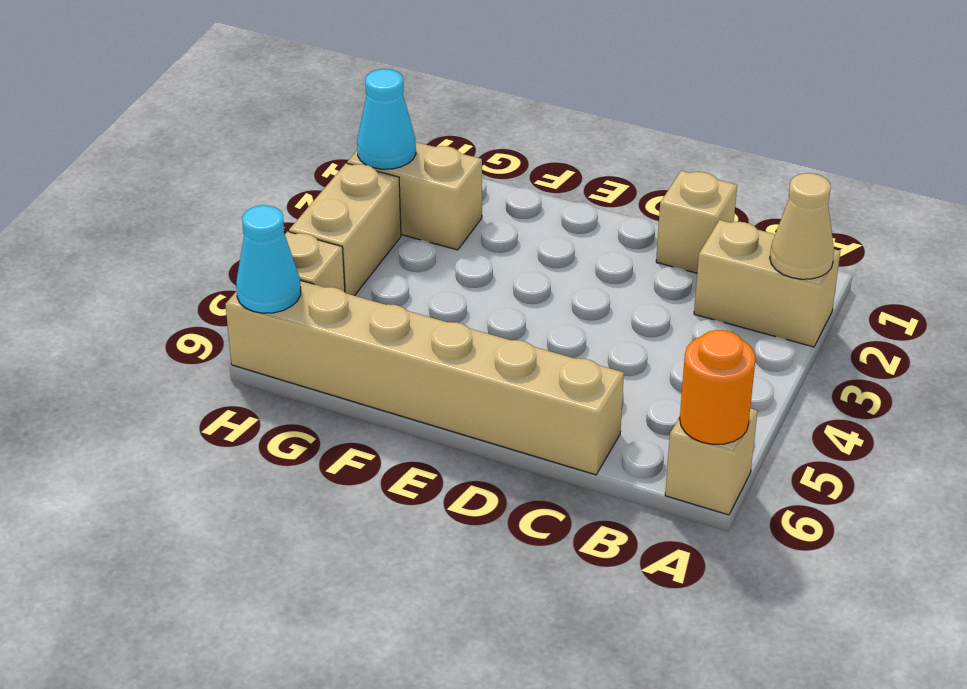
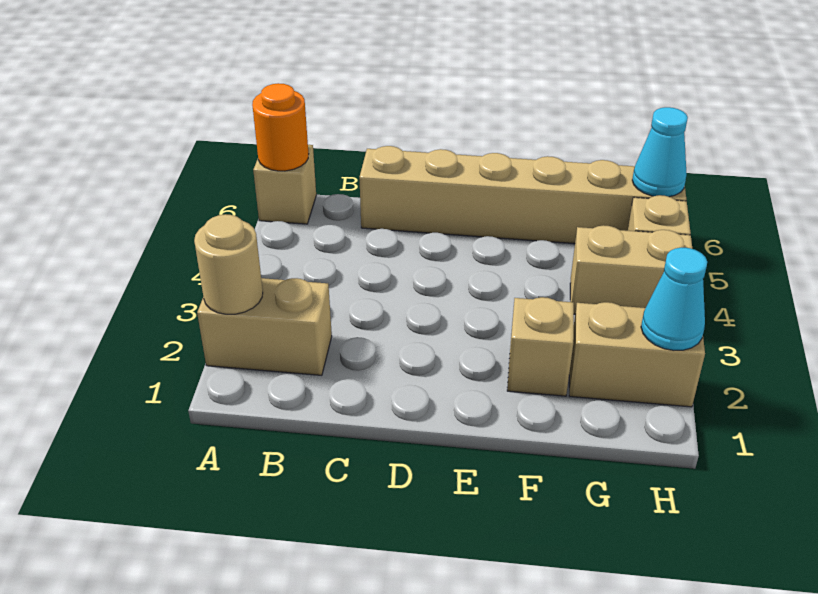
tan cone A2 level 2 -> tan round brick A2 level 2
tan brick C1 level 1 -> tan brick F2 level 1
tan brick H3:H4 level 1 -> tan brick G4:H4 level 1

